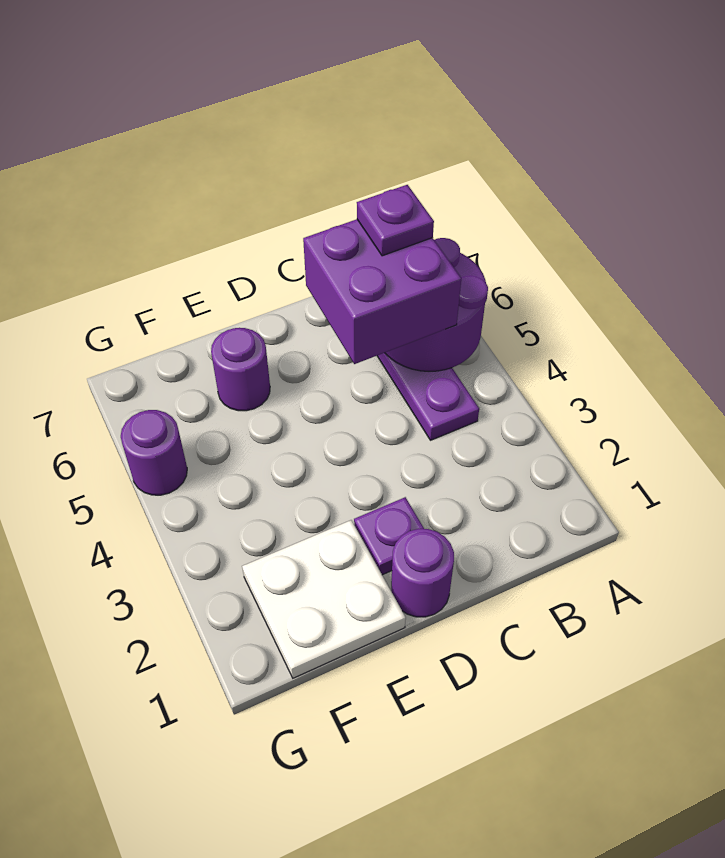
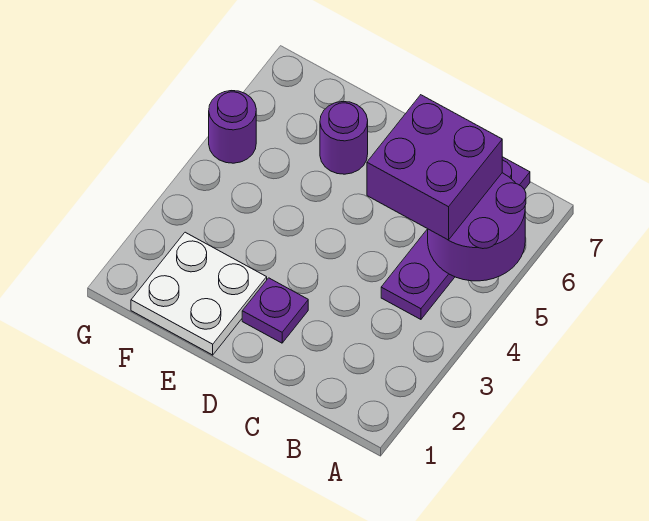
purple plate B6 level 4 -> none
purple round brick D1 level 1 -> none

